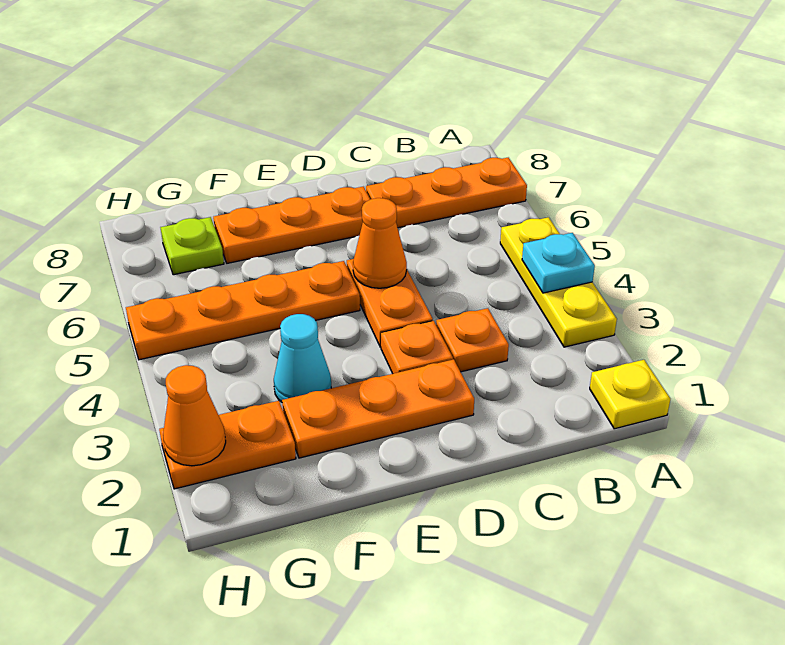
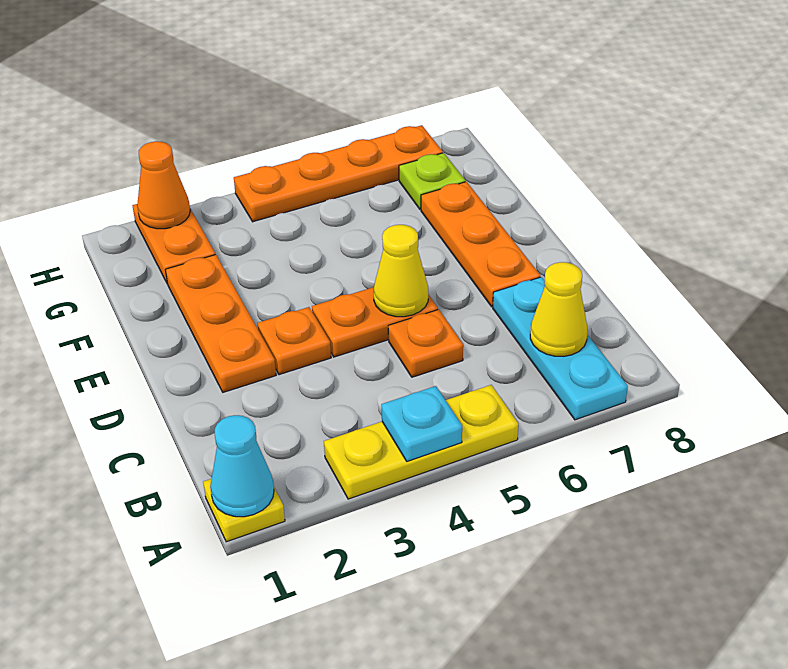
orange plate A7:C7 level 1 -> cyan plate A7:C7 level 1
none -> yellow cone B7 level 2
orange plate C3 level 1 -> orange plate C5 level 1
orange cone D5 level 2 -> yellow cone D5 level 2
orange plate E5:H5 level 1 -> orange plate H4:H7 level 1
cyan cone F3 level 1 -> cyan cone A1 level 2

